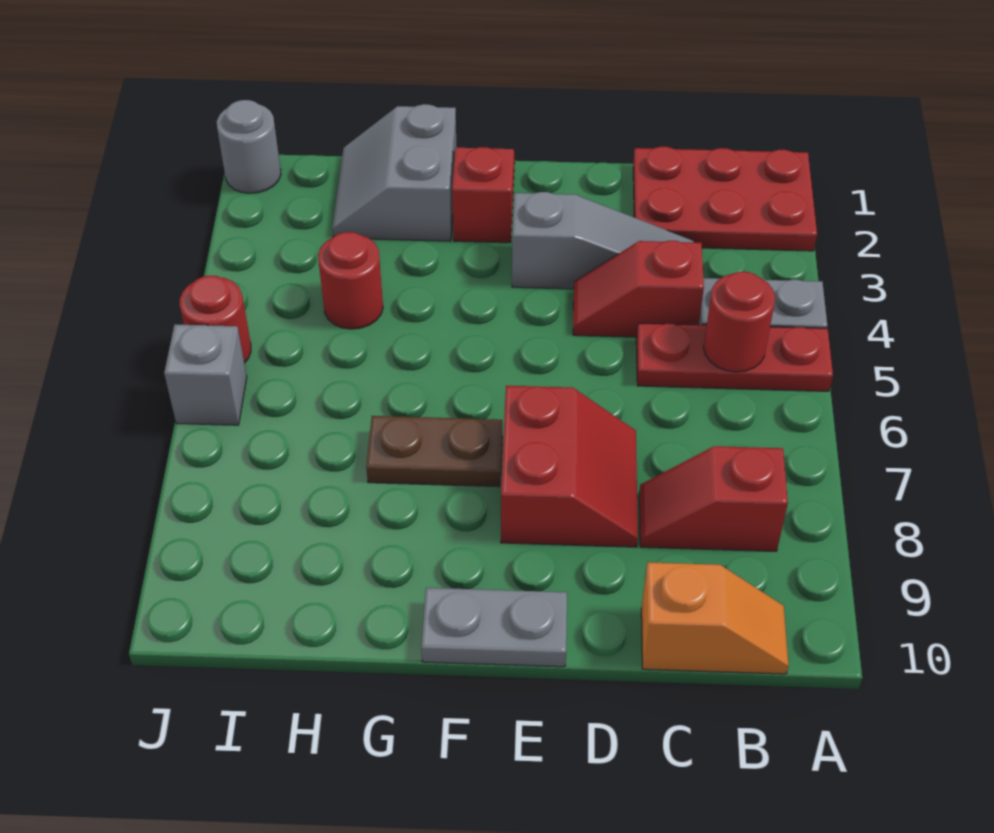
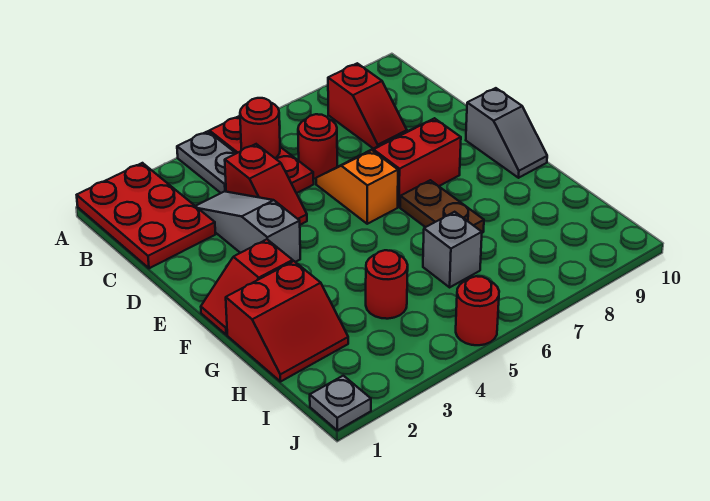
orange slope B10:C10 level 1 top C -> orange slope D6:E6 level 1 top E
none -> red round brick C6 level 1
grey plate E10:F10 level 1 -> grey slope E10:F10 level 1 top E
grey slope G1:H2 level 1 top G -> red slope G1:H2 level 1 top G
grey round brick J1 level 1 -> grey plate J1 level 1
grey brick J6 level 1 -> grey brick H6 level 1

